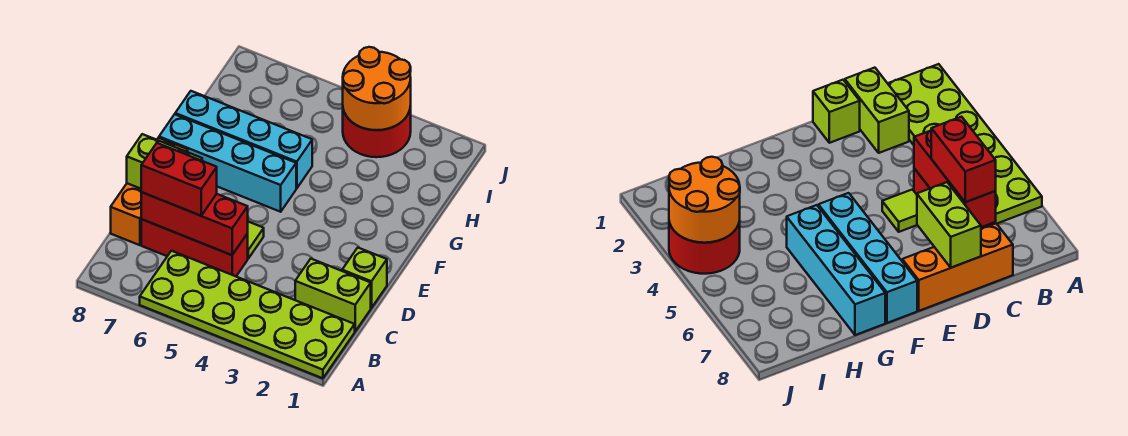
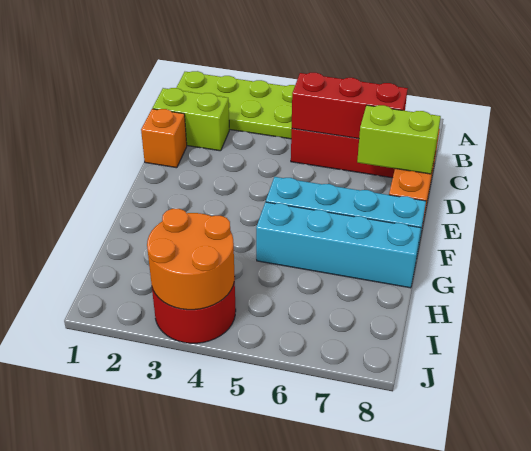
red brick C6:C7 level 3 -> none
lime brick D1 level 1 -> orange brick D1 level 1
lime tile D5 level 1 -> none

